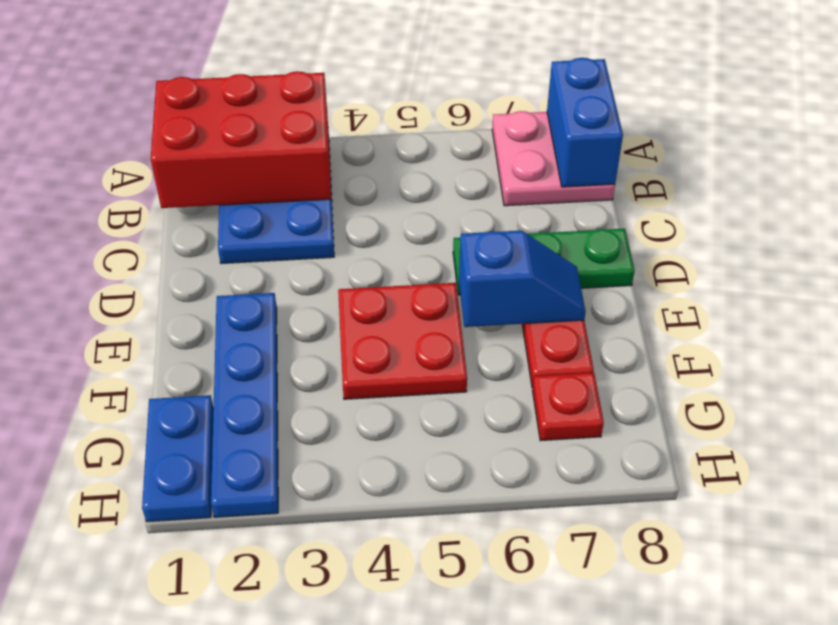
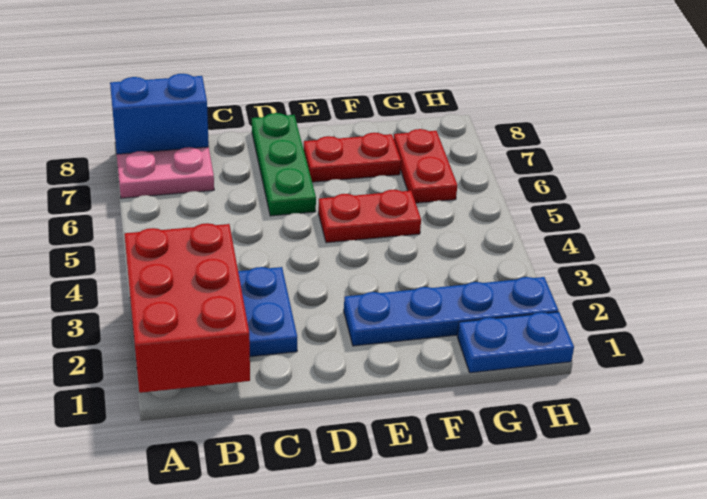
red plate E4:F5 level 1 -> red plate E5:F5 level 1
blue slope E6:E7 level 2 top 6 -> none
red plate G7 level 1 -> red plate G6:G7 level 1

